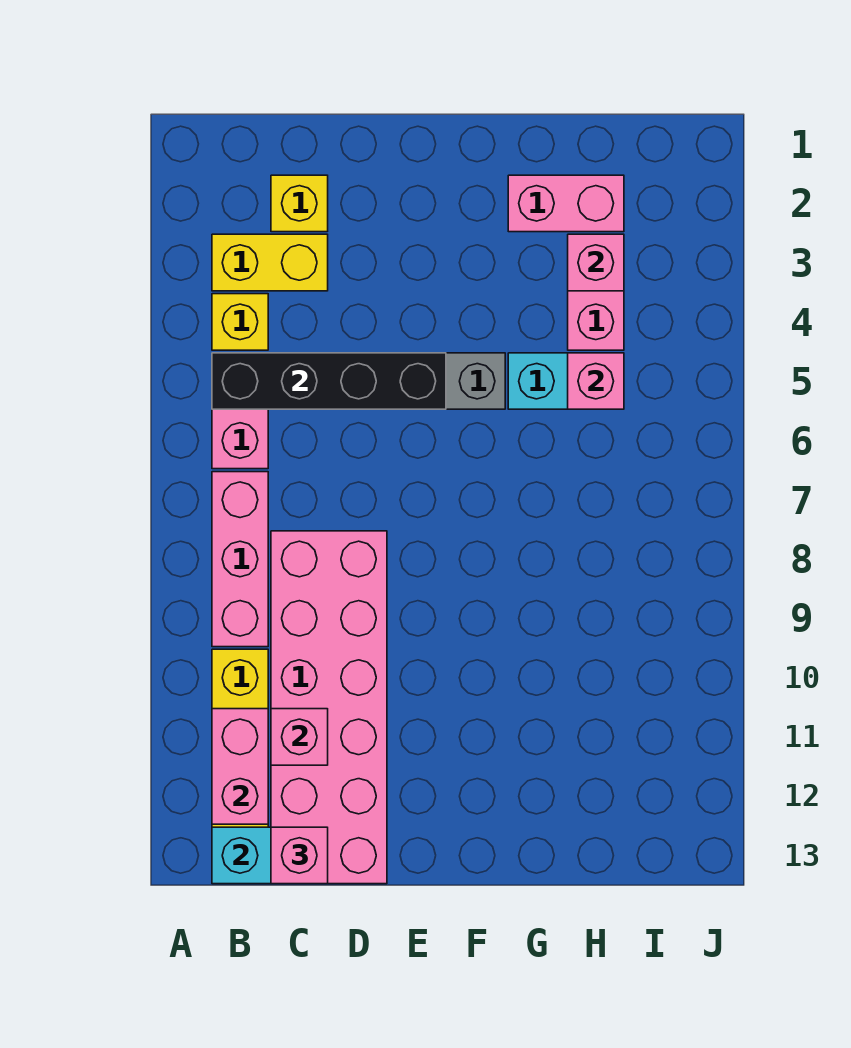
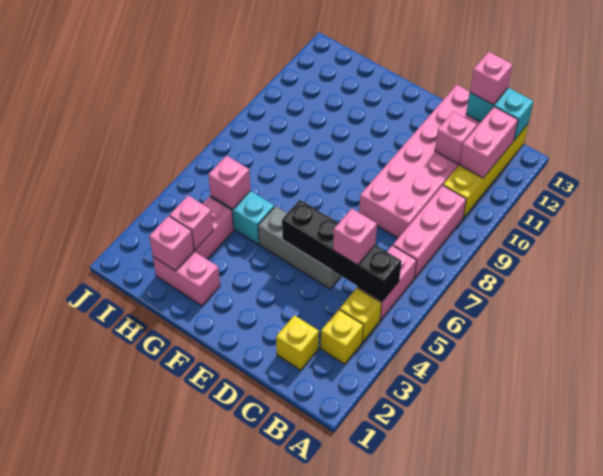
yellow brick B3:C3 level 1 -> yellow brick B3 level 1
none -> pink brick C5 level 3
none -> pink brick H2 level 2

